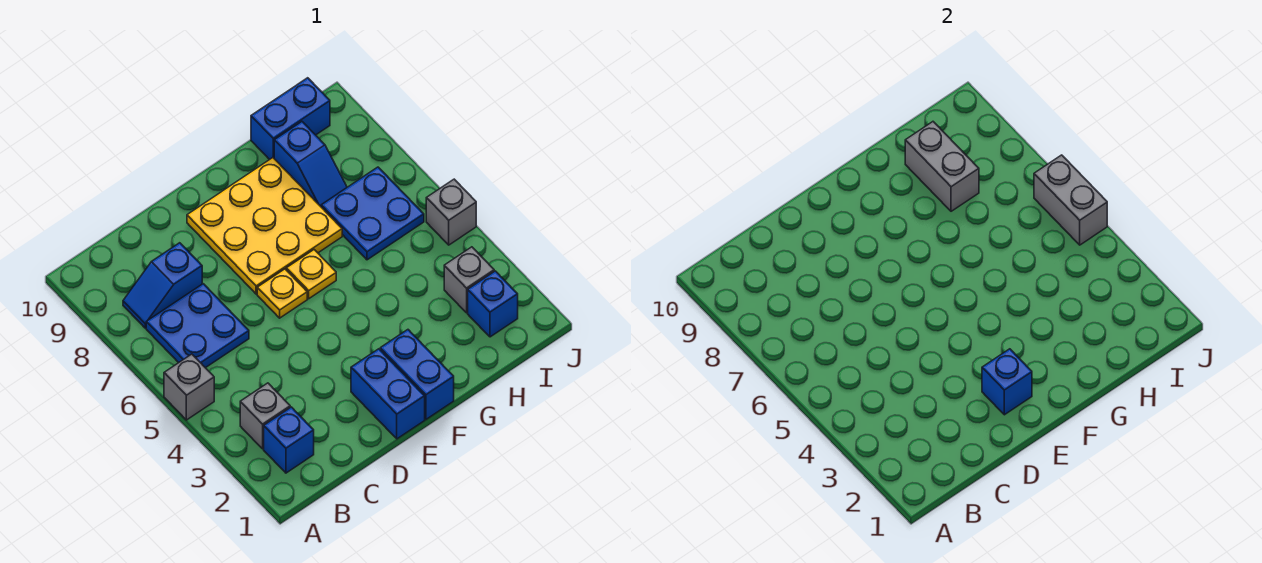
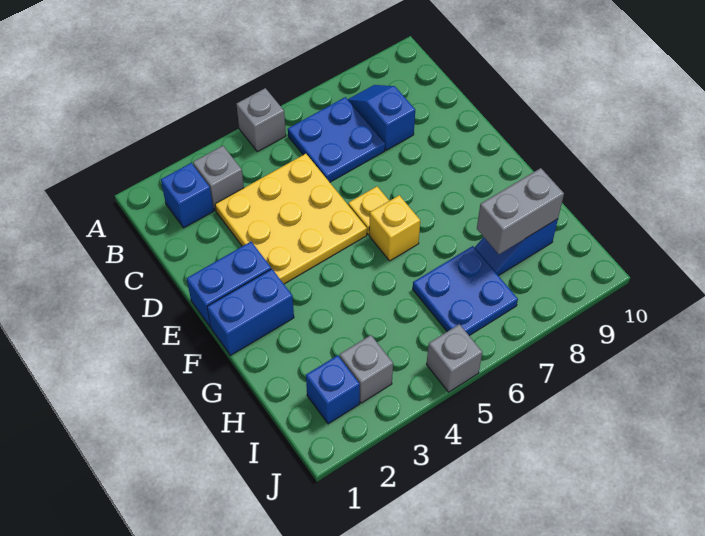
blue brick E2 level 2 -> none
yellow plate E7:G9 level 1 -> yellow plate C3:E5 level 1
yellow plate F6 level 1 -> yellow brick F6 level 1
blue brick H10:I10 level 1 -> none
grey brick J5:J6 level 2 -> none

